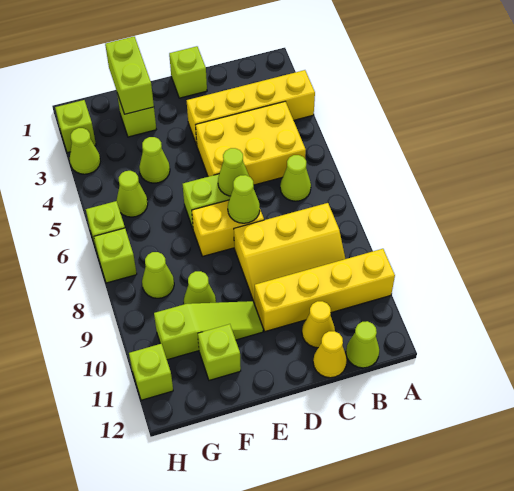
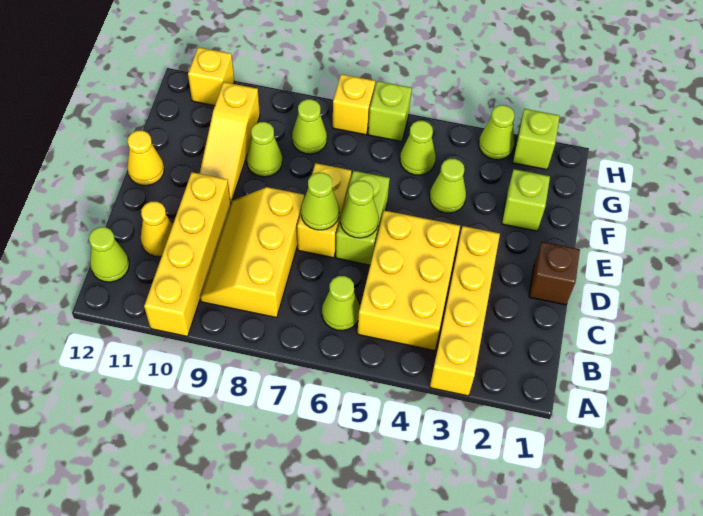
yellow cone C12 level 1 -> yellow cone E12 level 1
lime brick D1 level 1 -> brown brick D1 level 1
lime slope E10:G10 level 1 top G -> yellow slope E10:G10 level 1 top G
lime brick F1:F2 level 2 -> none
lime brick F11 level 1 -> none
lime brick H7 level 1 -> yellow brick H7 level 1
lime brick H11 level 1 -> yellow brick H11 level 1

